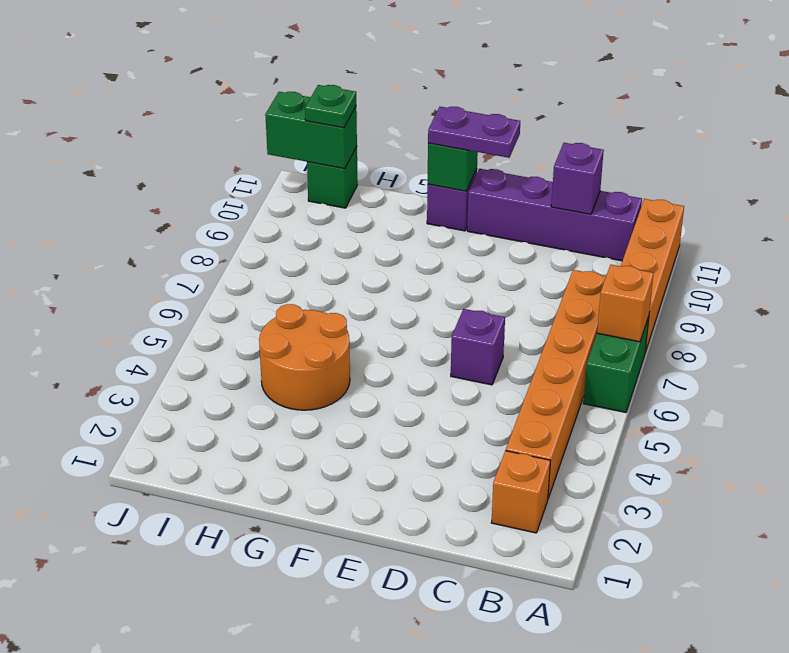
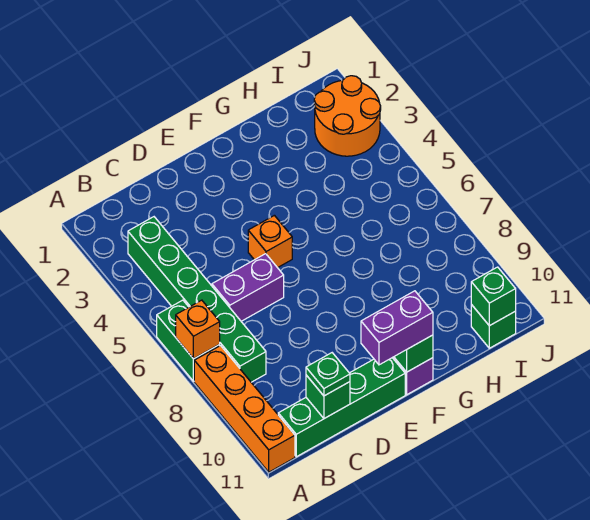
orange brick B2 level 1 -> orange brick E5 level 1
orange brick B3:B8 level 1 -> green brick B3:B8 level 1
purple brick B11:E11 level 1 -> green brick B11:E11 level 1
purple brick C11 level 2 -> green brick C11 level 2
purple brick D6 level 1 -> purple brick C6:D6 level 1
purple plate E11:F11 level 3 -> purple brick E11:F11 level 3
orange round brick G4:H5 level 1 -> orange round brick I2:J3 level 1
green brick I11:J11 level 2 -> green brick I11 level 2
green plate I11 level 3 -> green plate C11 level 3

